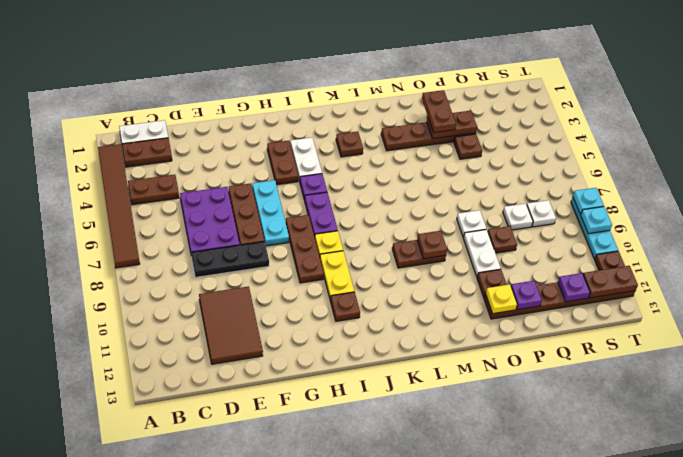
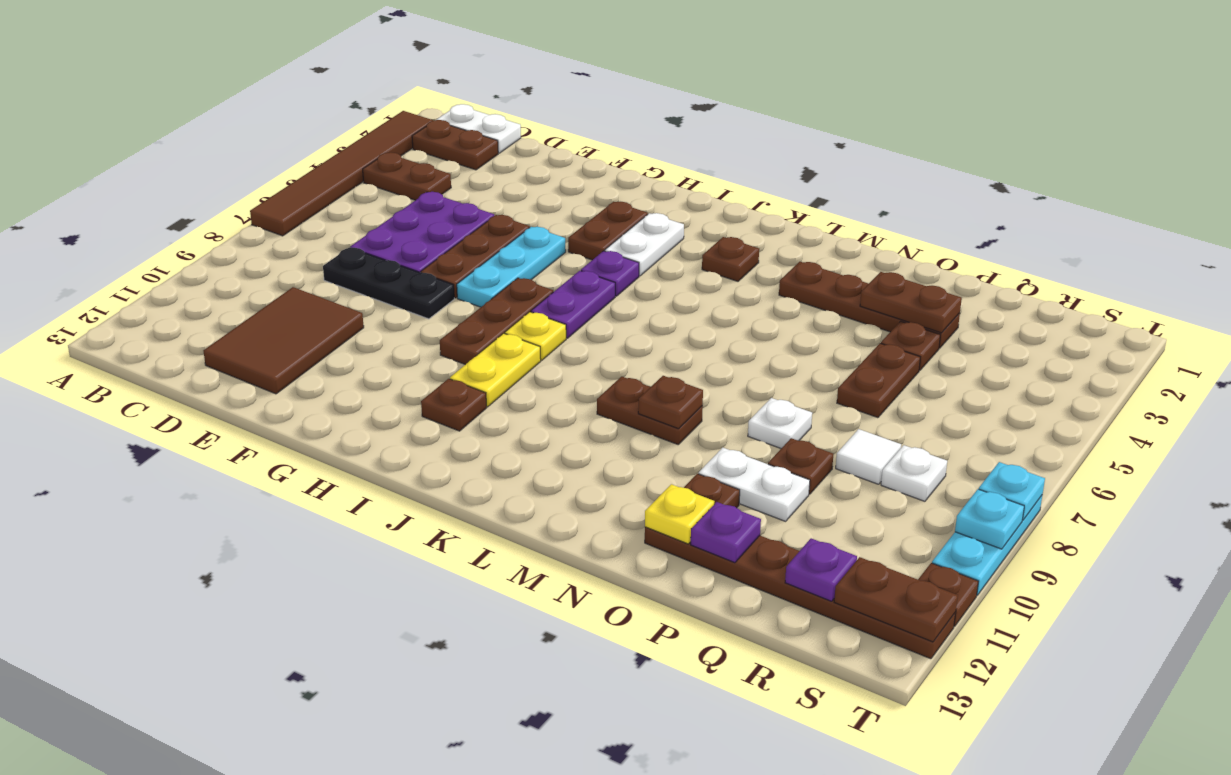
brown plate O2:O3 level 3 -> brown plate P5:P6 level 1
white plate O9:O10 level 1 -> white plate O10:P10 level 1
white plate Q8 level 1 -> white tile Q8 level 1

